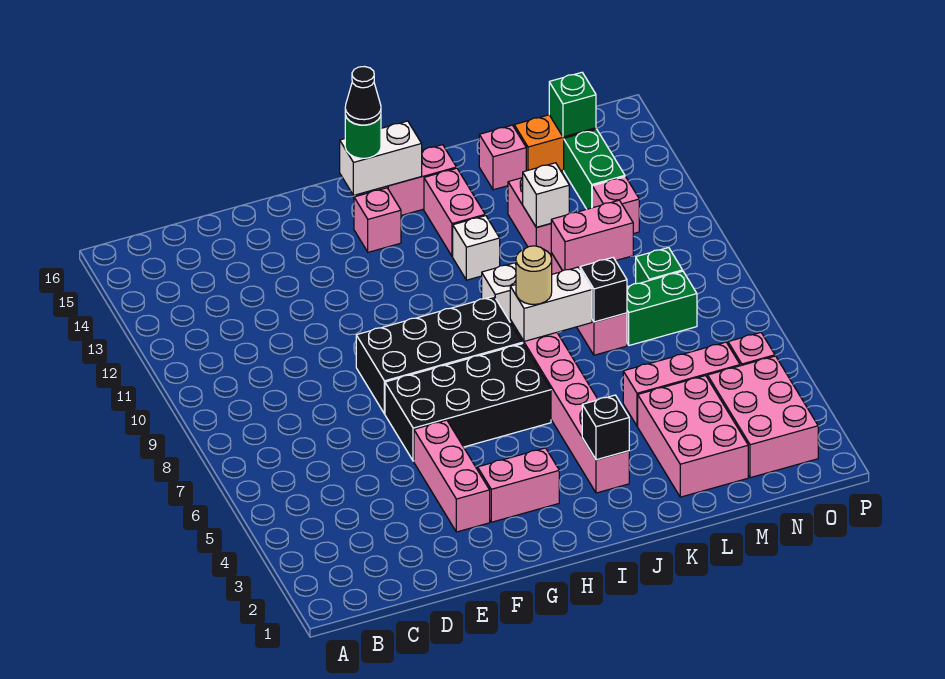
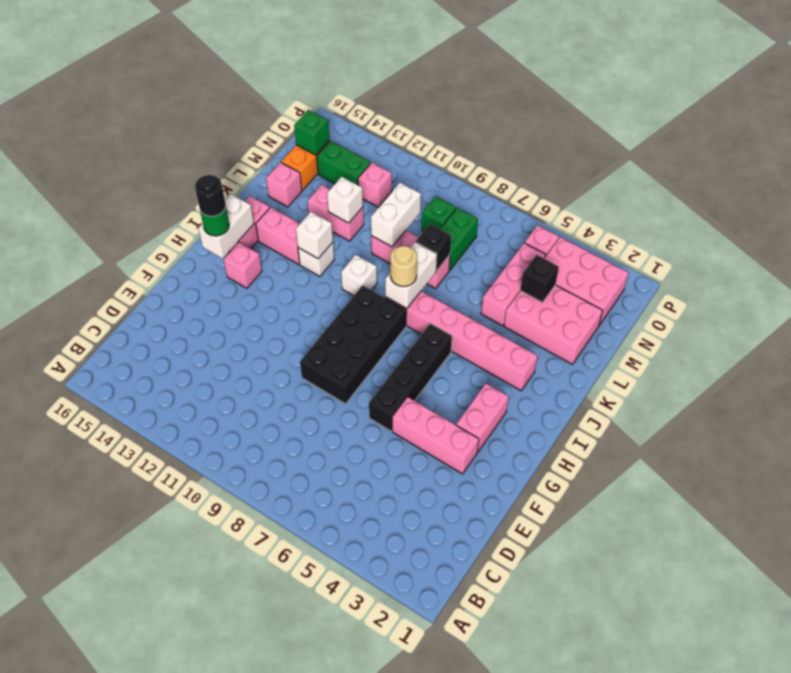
black brick F6:I7 level 1 -> black brick F6:I6 level 1
black cone H15 level 4 -> black round brick H15 level 4
black brick J3 level 2 -> black brick M4 level 2
none -> white brick J12 level 2
pink brick L10:M10 level 2 -> white brick L10:M10 level 2

